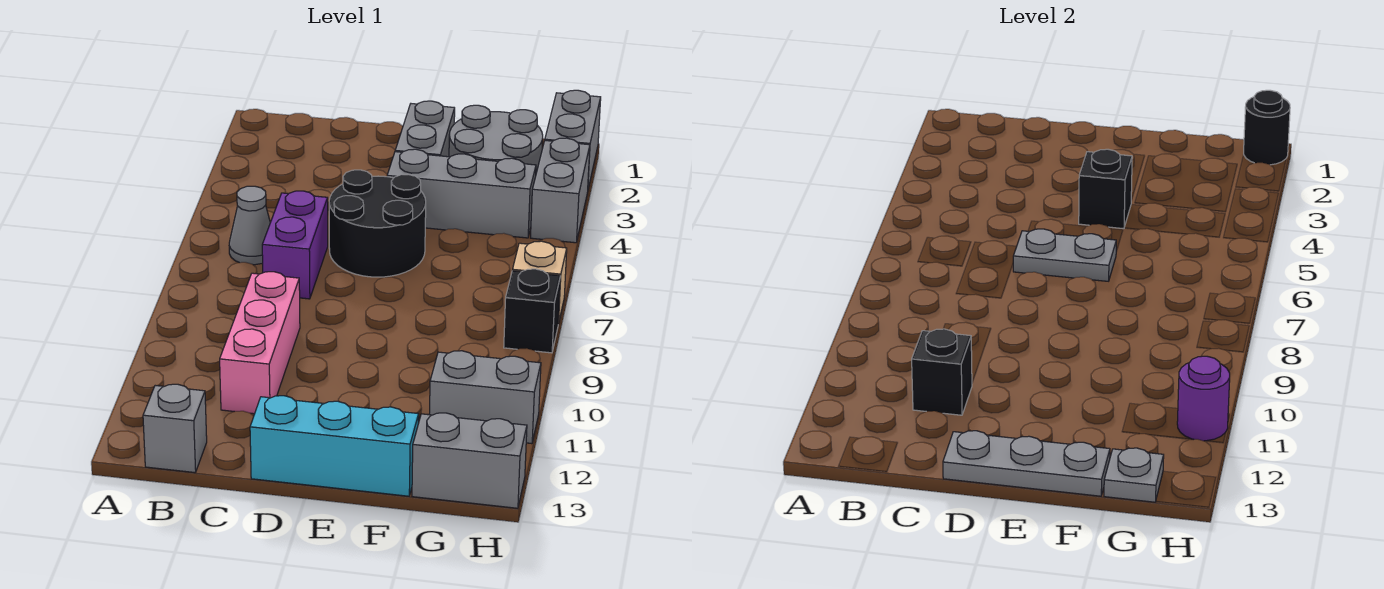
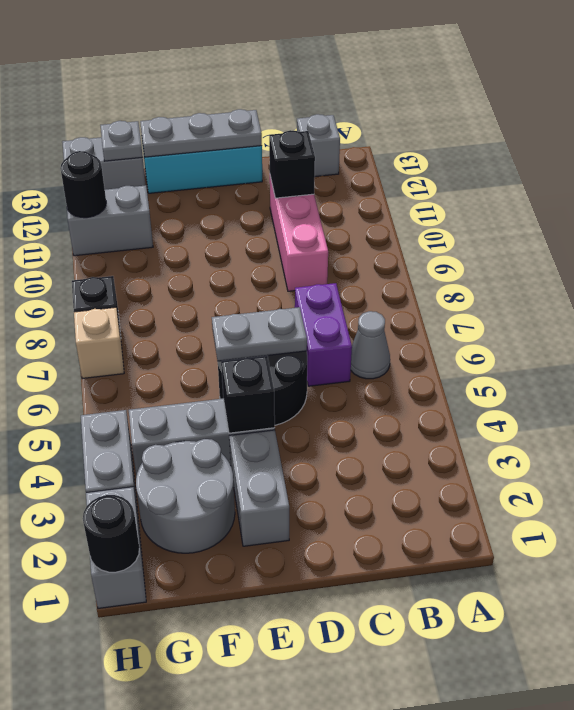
purple round brick H11 level 2 -> black round brick H11 level 2

